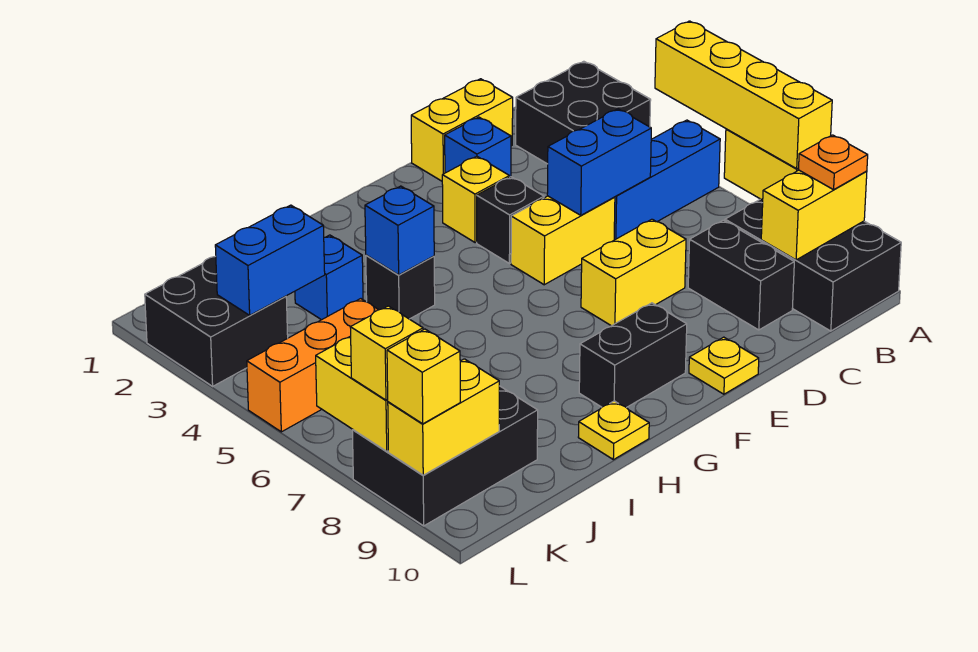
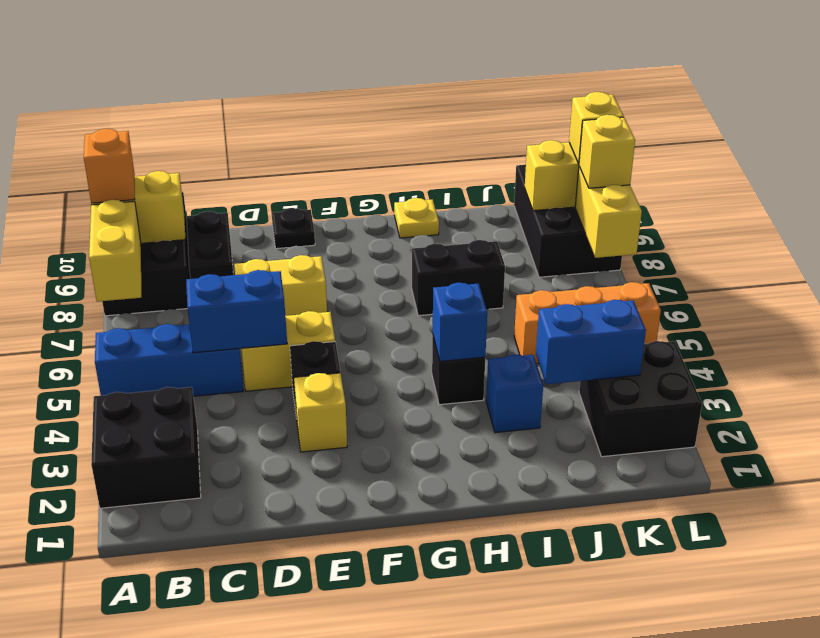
yellow brick A5:A8 level 3 -> none
orange plate A9 level 3 -> orange brick A9 level 3
yellow brick C1:D1 level 1 -> none
blue brick D2 level 1 -> none
yellow plate E10 level 1 -> black plate E10 level 1
black brick F9:G9 level 1 -> black brick H7:I7 level 1
black brick J8:L9 level 1 -> black brick K8:L10 level 1

